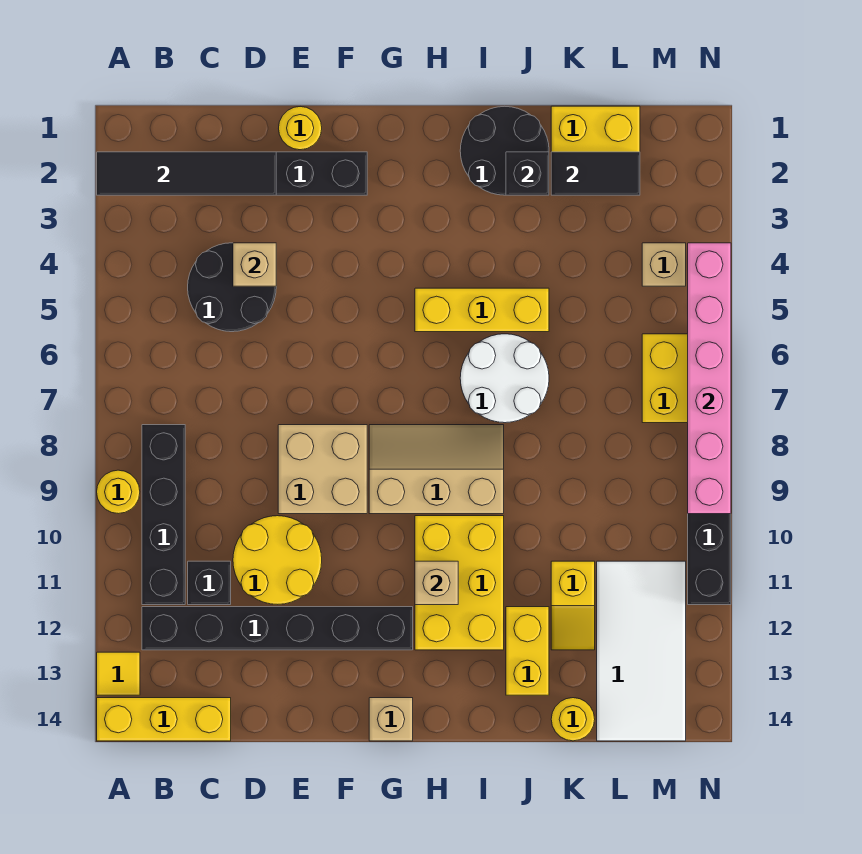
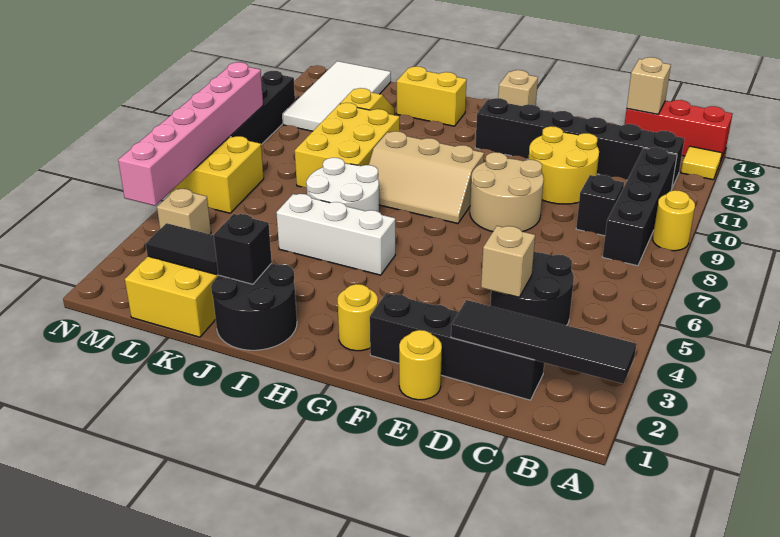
yellow brick A14:C14 level 1 -> red brick A14:C14 level 1
black brick C11 level 1 -> black brick C9 level 1
tan brick E8:F9 level 1 -> tan round brick E8:F9 level 1
yellow brick H5:J5 level 1 -> white brick H5:J5 level 1
yellow brick H10:I12 level 1 -> yellow brick J8:K10 level 1
tan brick H11 level 2 -> tan brick C14 level 2
yellow brick J12:J13 level 1 -> yellow brick I13:J13 level 1
yellow round brick K14 level 1 -> yellow round brick G2 level 1

